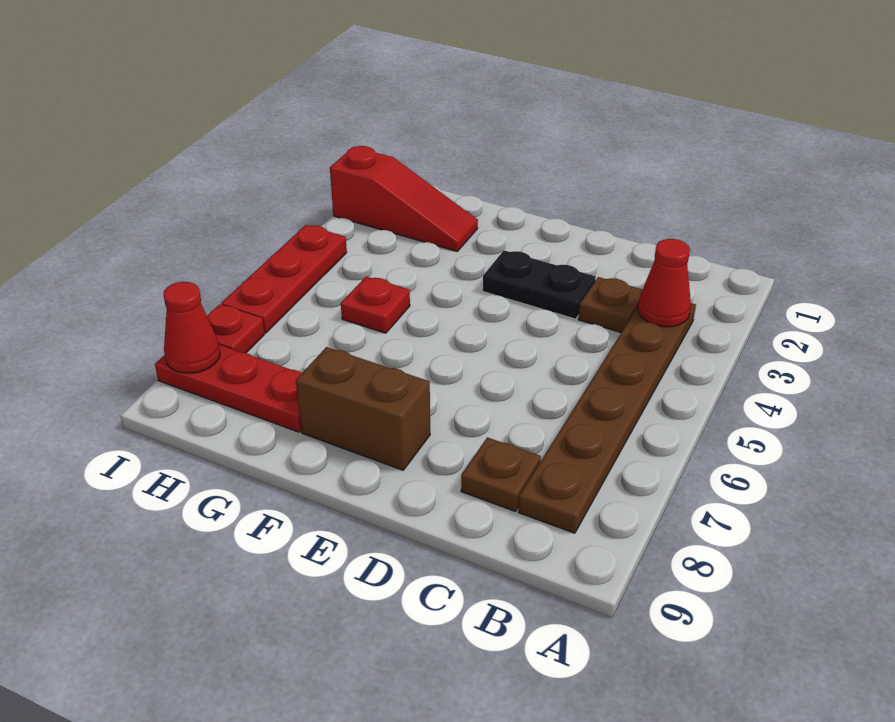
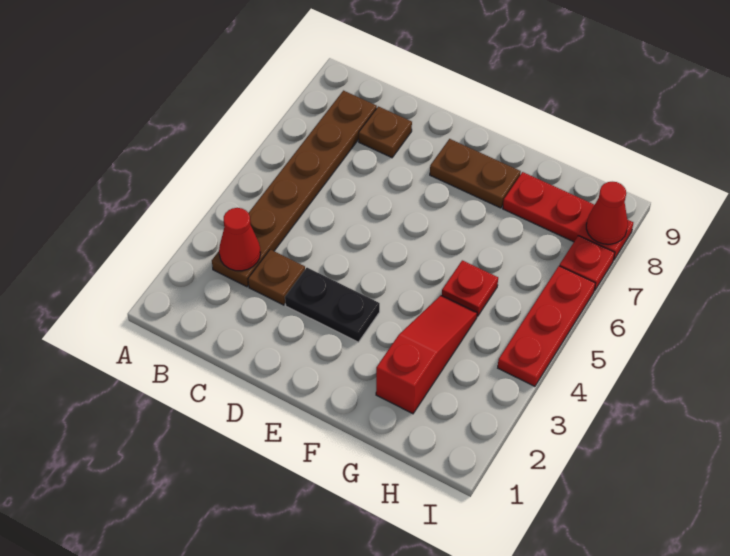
brown brick E8:F8 level 1 -> brown plate E8:F8 level 1
red slope G2:I2 level 1 top I -> red slope G2:G4 level 1 top 2

